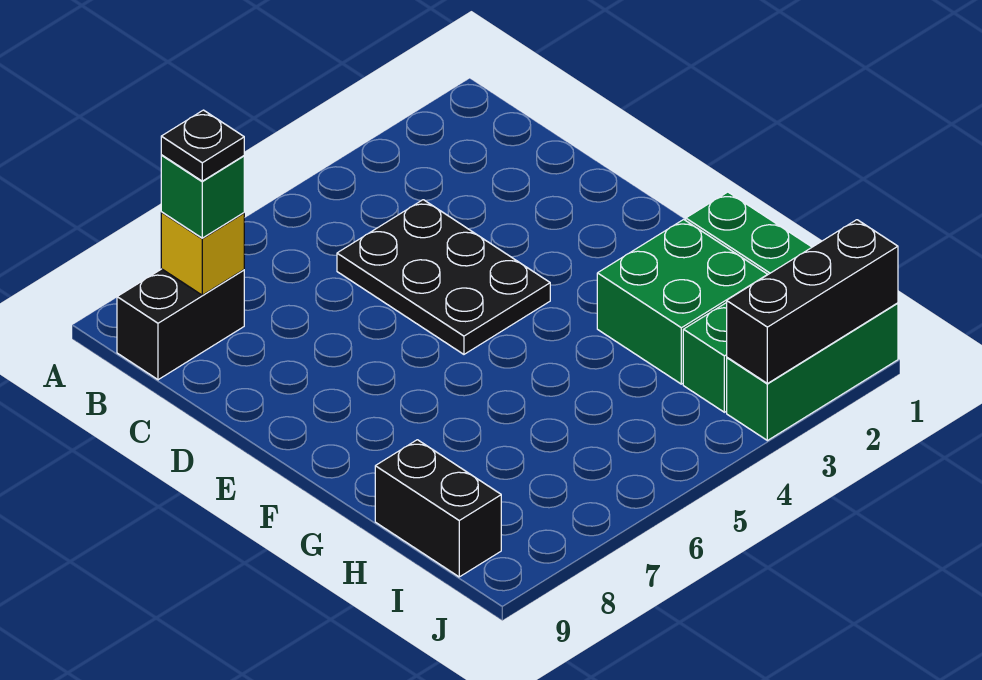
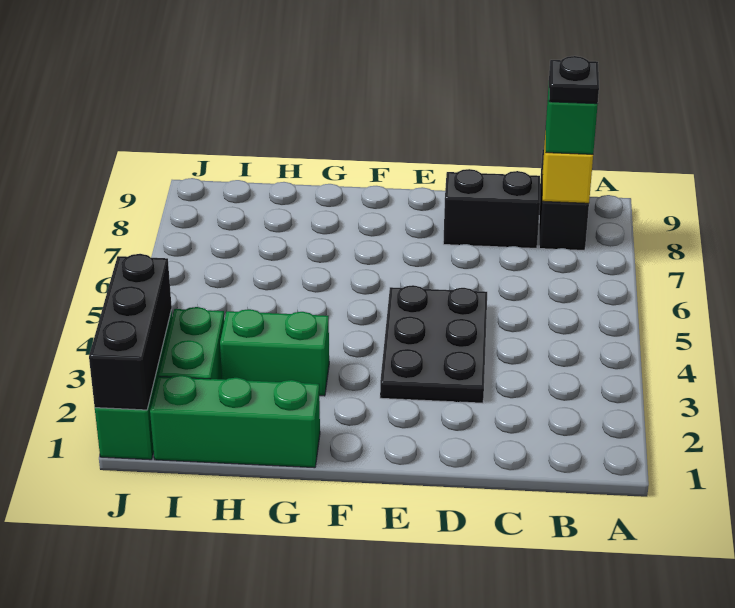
black plate C4:E5 level 1 -> black plate D3:E5 level 1
green brick G2:H3 level 1 -> green brick G3:H3 level 1
black brick H9:I9 level 1 -> black brick C8:D8 level 1

